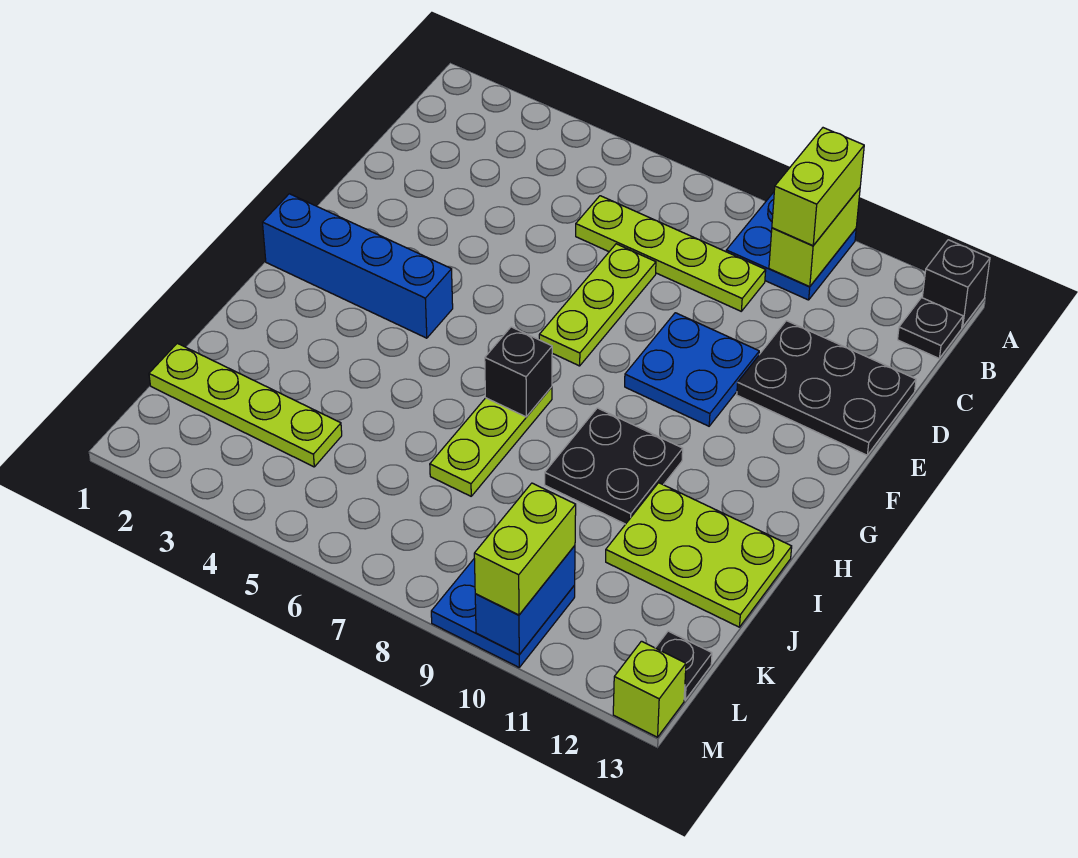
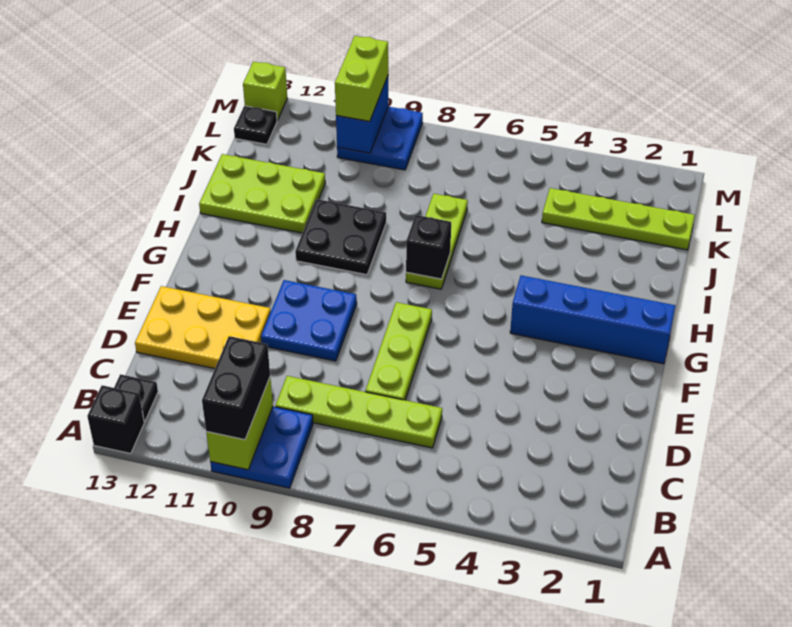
lime brick A10:B10 level 3 -> black brick A10:B10 level 3
black plate D11:E13 level 1 -> yellow plate D11:E13 level 1

